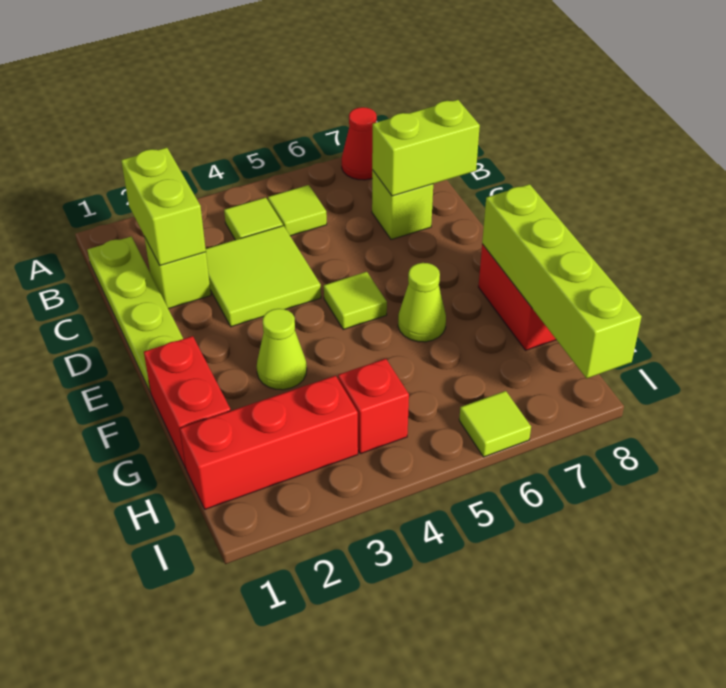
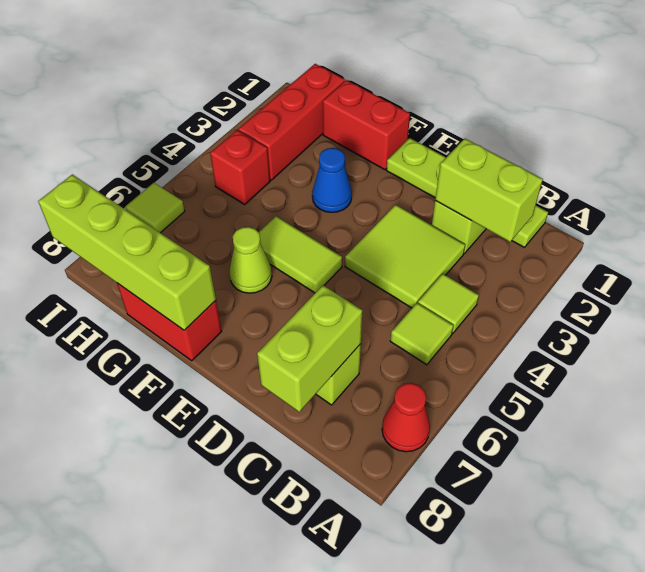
lime tile E5 level 1 -> lime tile E5:F5 level 1
lime cone F3 level 1 -> blue cone F3 level 1

